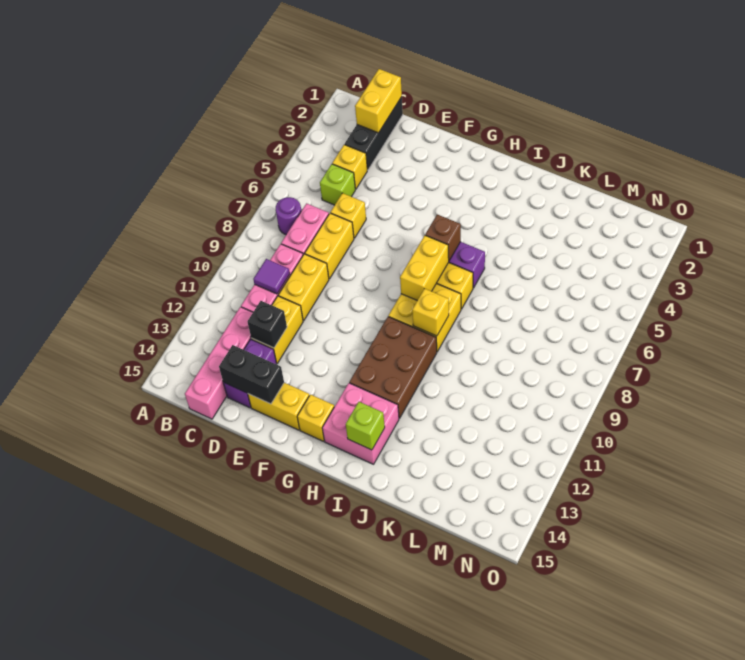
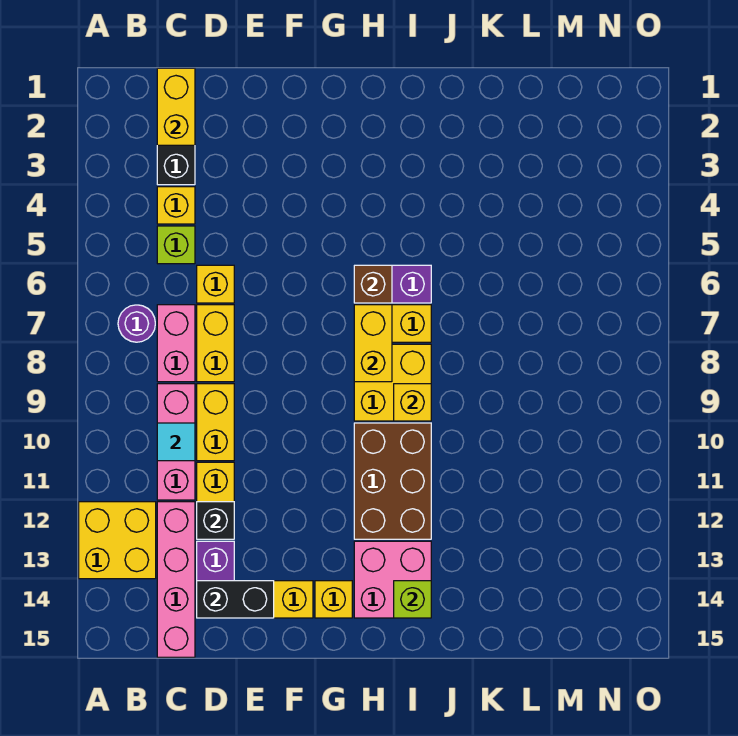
none -> yellow brick A12:B13 level 1
purple tile C10 level 2 -> cyan tile C10 level 2

